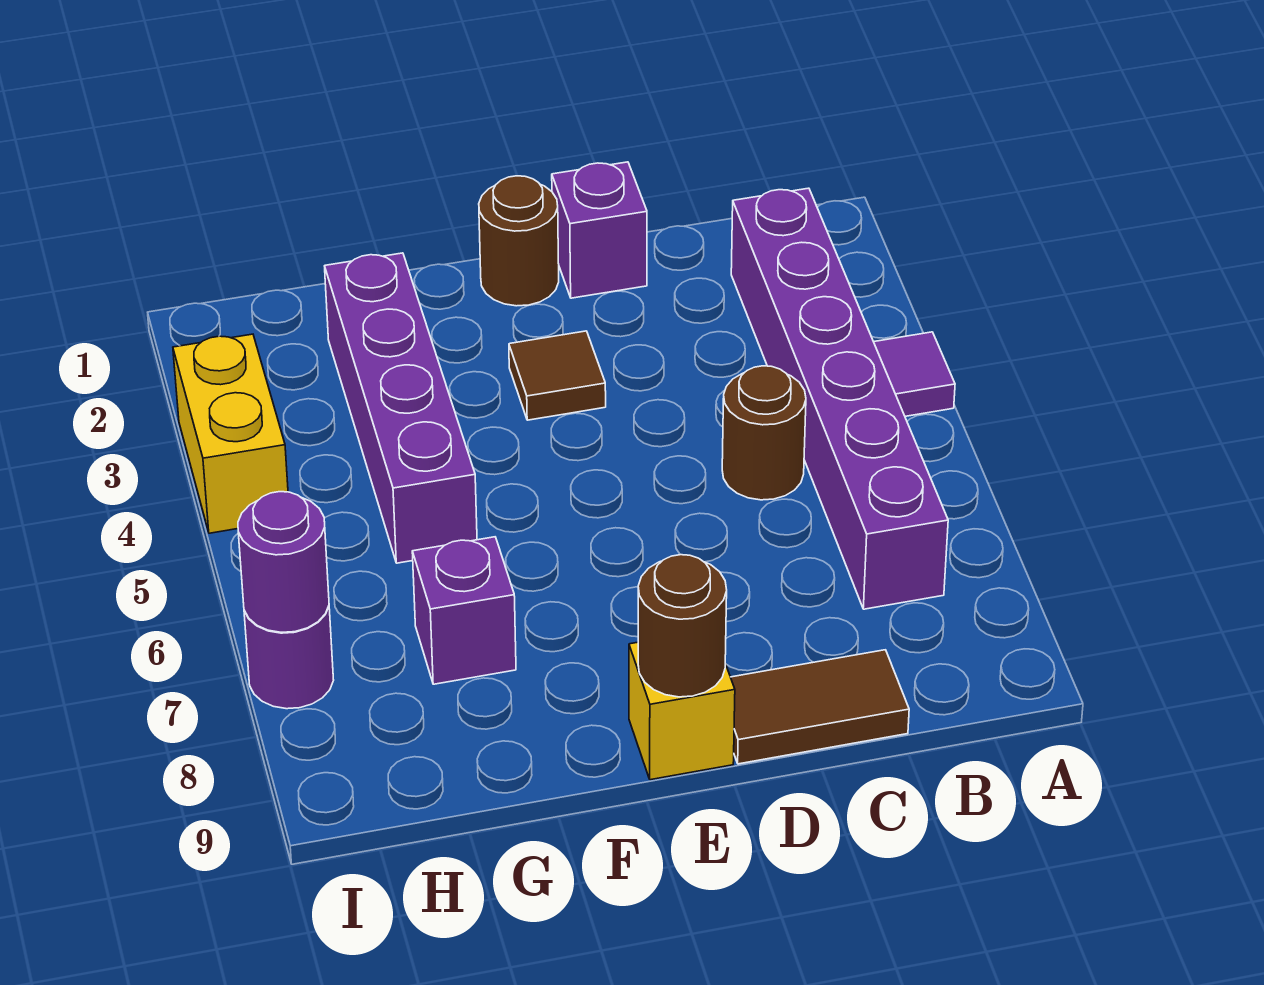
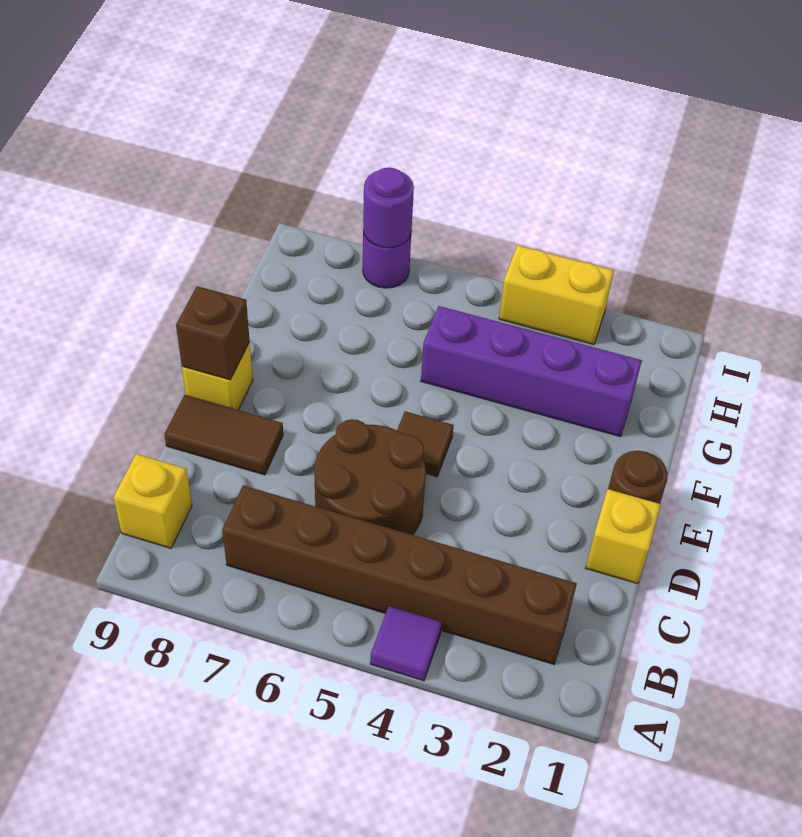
purple brick B2:B7 level 1 -> brown brick B2:B7 level 1
none -> yellow brick B9 level 1
brown round brick C5 level 1 -> brown round brick C5:D6 level 1
brown tile C9:D9 level 1 -> brown tile D8:D9 level 1
purple brick D1 level 1 -> yellow brick D1 level 1
brown tile E3 level 1 -> brown tile E5 level 1
brown round brick E9 level 2 -> brown brick E9 level 2
purple brick G7 level 1 -> none

